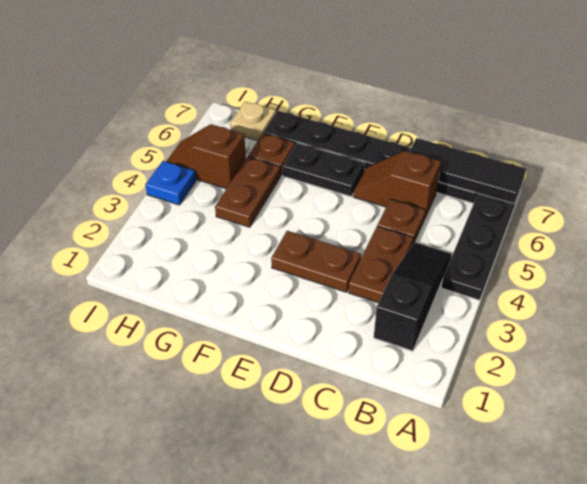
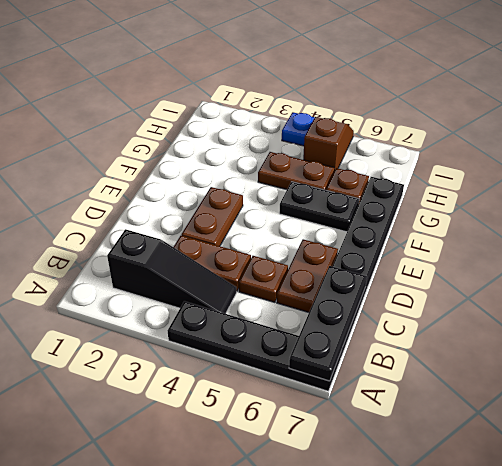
black tile A7:C7 level 2 -> black plate A7:C7 level 2
brown slope C6:D6 level 1 top C -> brown plate C6:D6 level 1
black plate E6:F6 level 1 -> black plate F5:F6 level 1
tan plate H7 level 1 -> none

